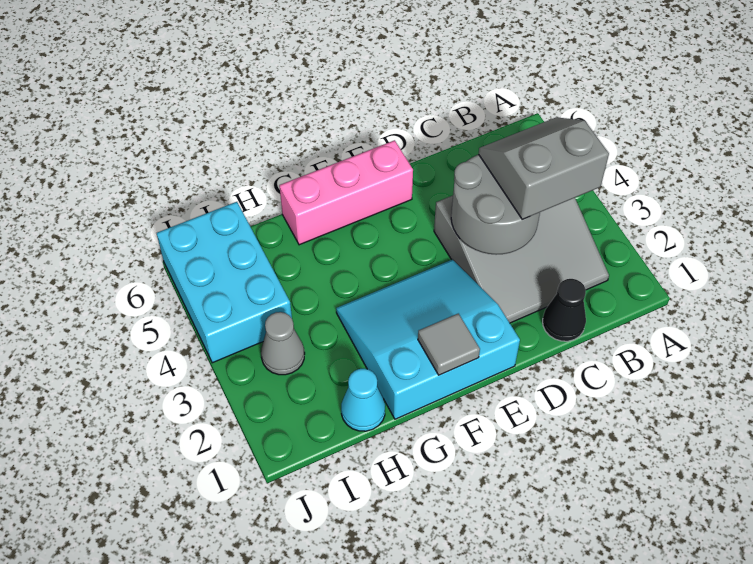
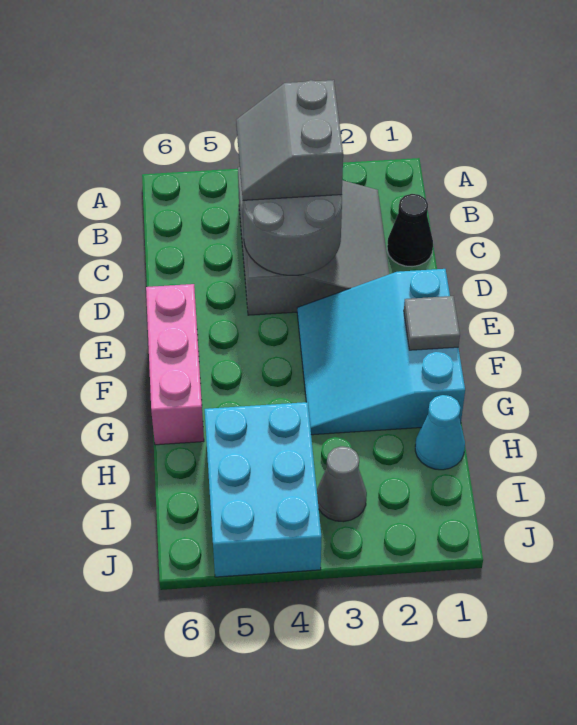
cyan brick I4:J6 level 1 -> cyan brick H4:J5 level 1

